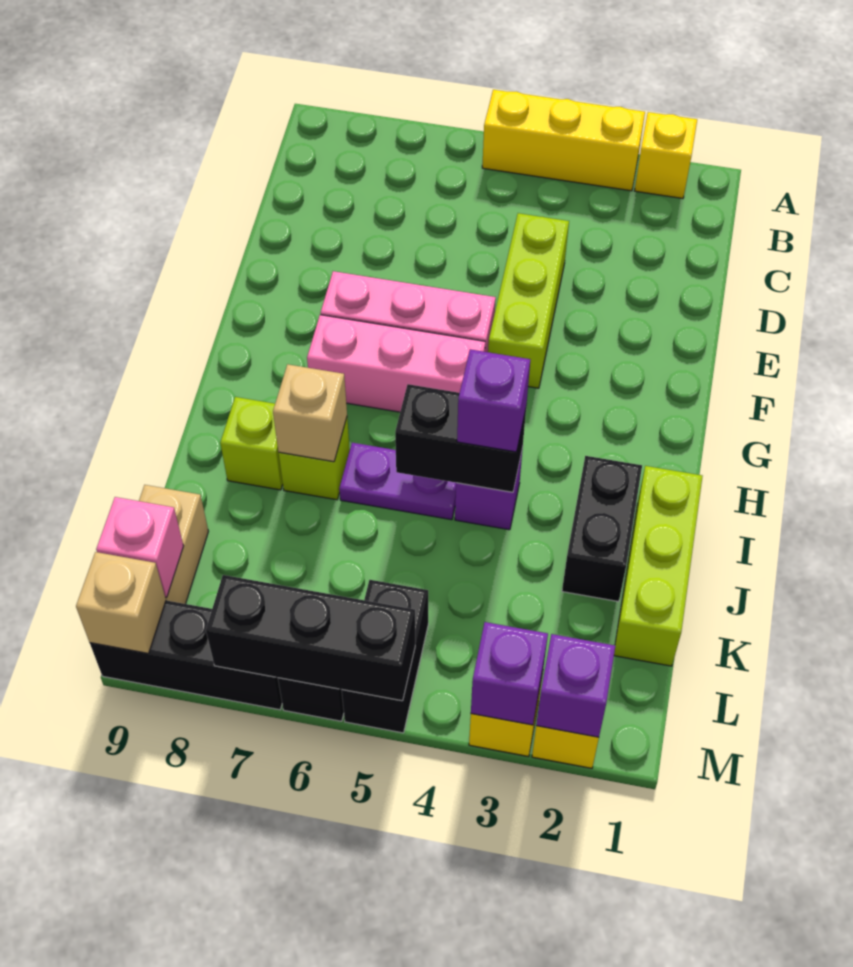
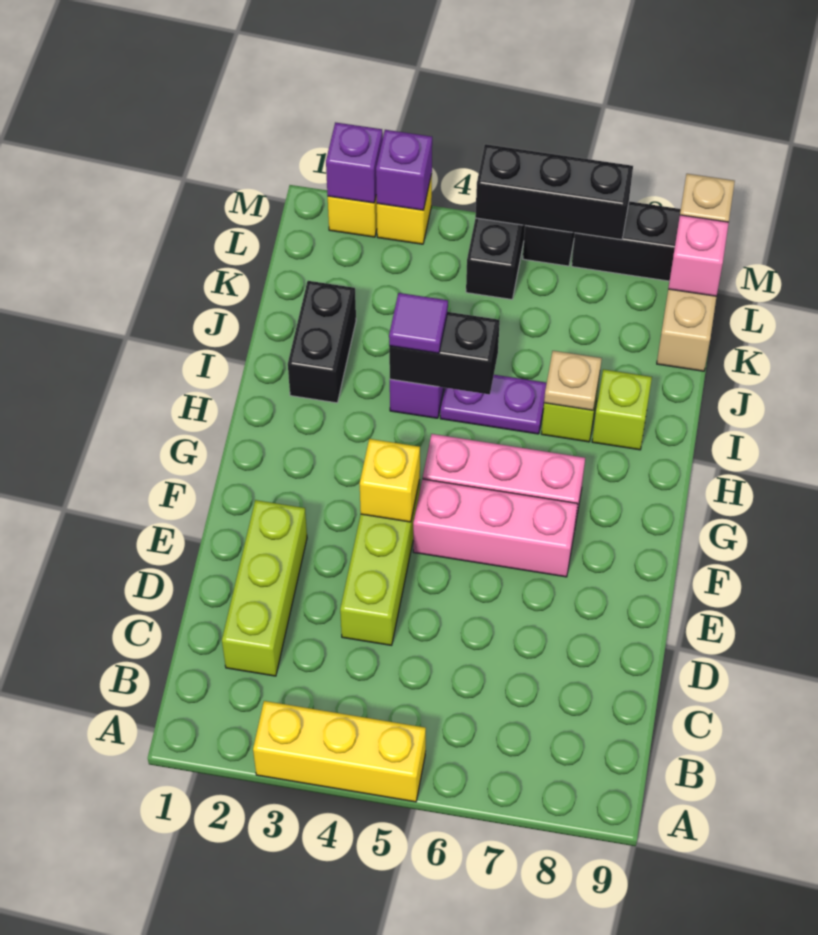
yellow brick A2 level 1 -> yellow brick F4 level 2
lime brick I1:K1 level 1 -> lime brick C2:E2 level 1
purple brick I4 level 3 -> purple tile I4 level 3
tan brick I7 level 2 -> tan plate I7 level 2

